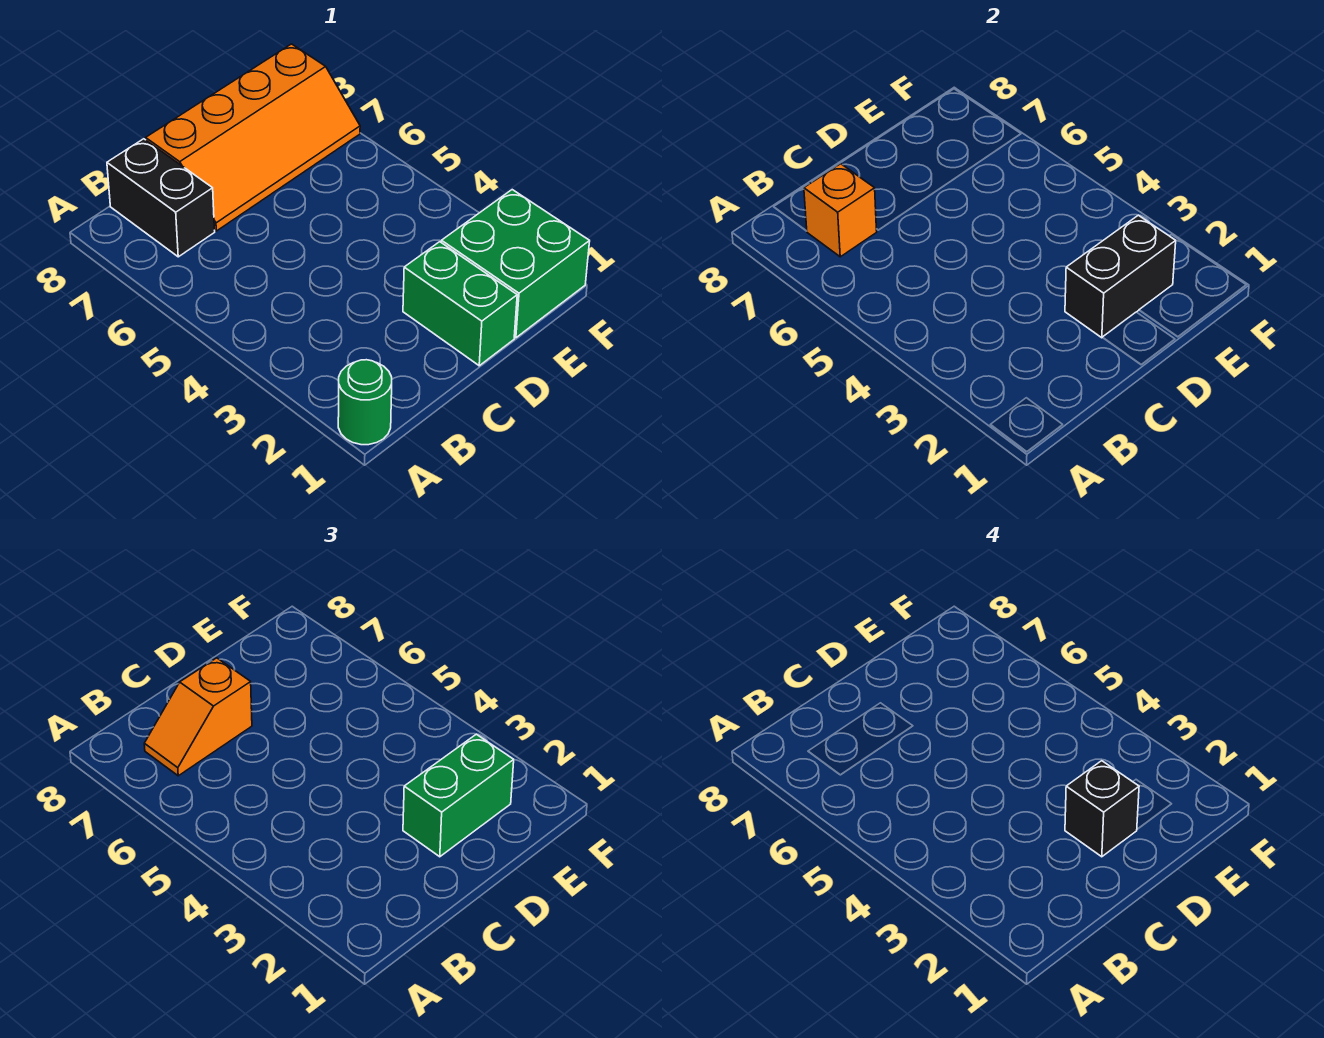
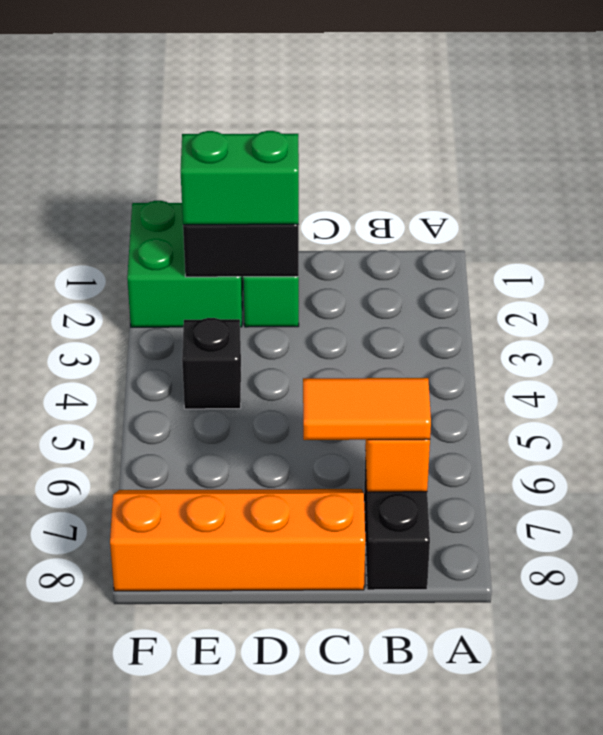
green round brick A1 level 1 -> none
orange slope B7:C7 level 3 top C -> orange tile B7:C7 level 3
black brick D2 level 4 -> black brick E4 level 1

